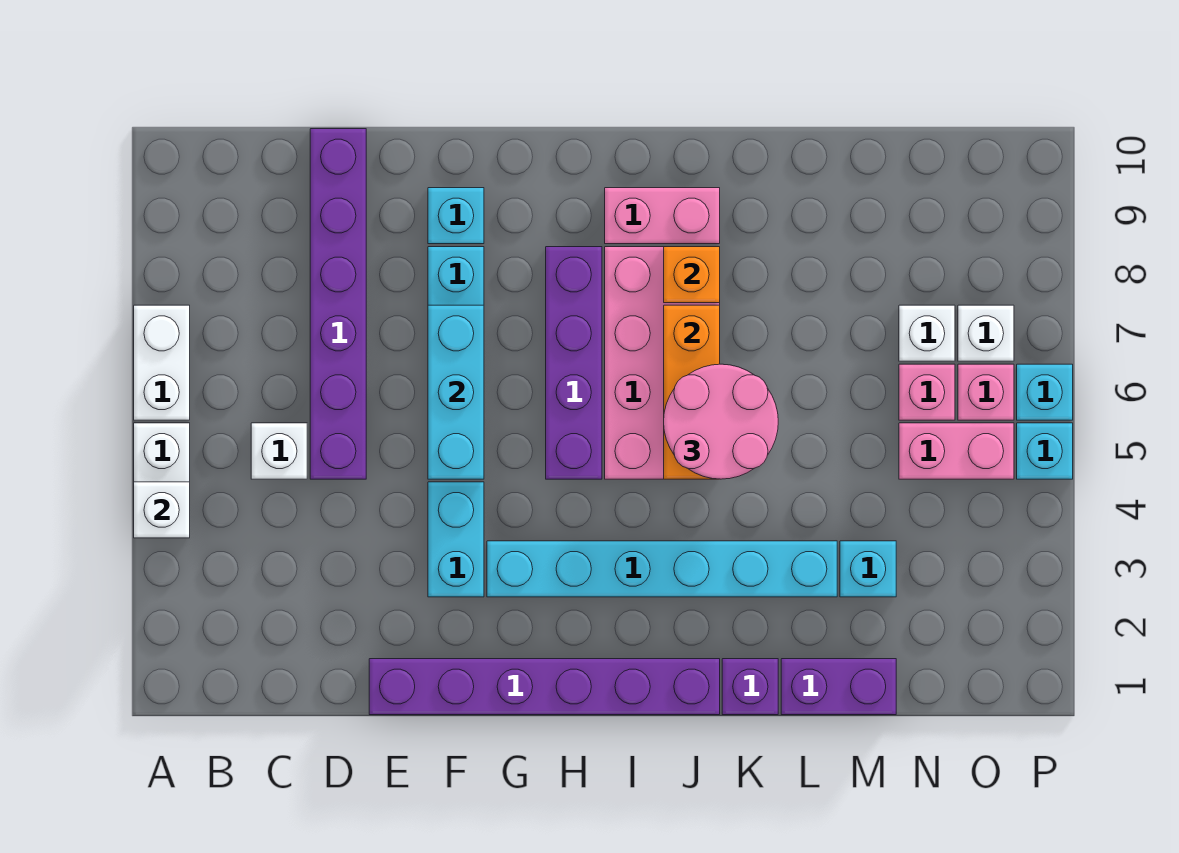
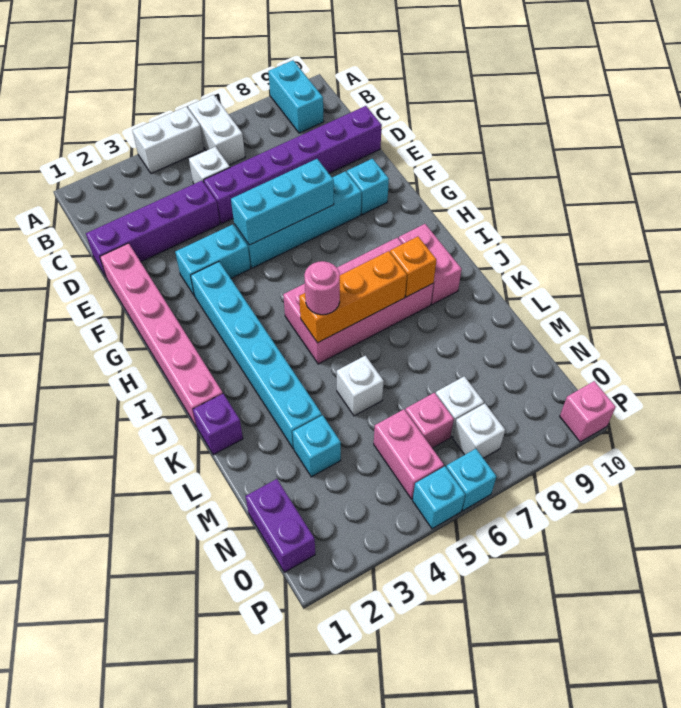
white brick A4 level 2 -> white brick L5 level 1
white brick A6:A7 level 1 -> white brick A6:B6 level 1
none -> cyan brick A9:B9 level 1
purple brick E1:J1 level 1 -> pink brick E1:J1 level 1
purple brick H5:H8 level 1 -> purple brick D1:D4 level 1
pink round brick J5:K6 level 3 -> pink round brick J5 level 3
purple brick L1:M1 level 1 -> purple brick N1:O1 level 1
pink brick O6 level 1 -> pink brick P10 level 1

